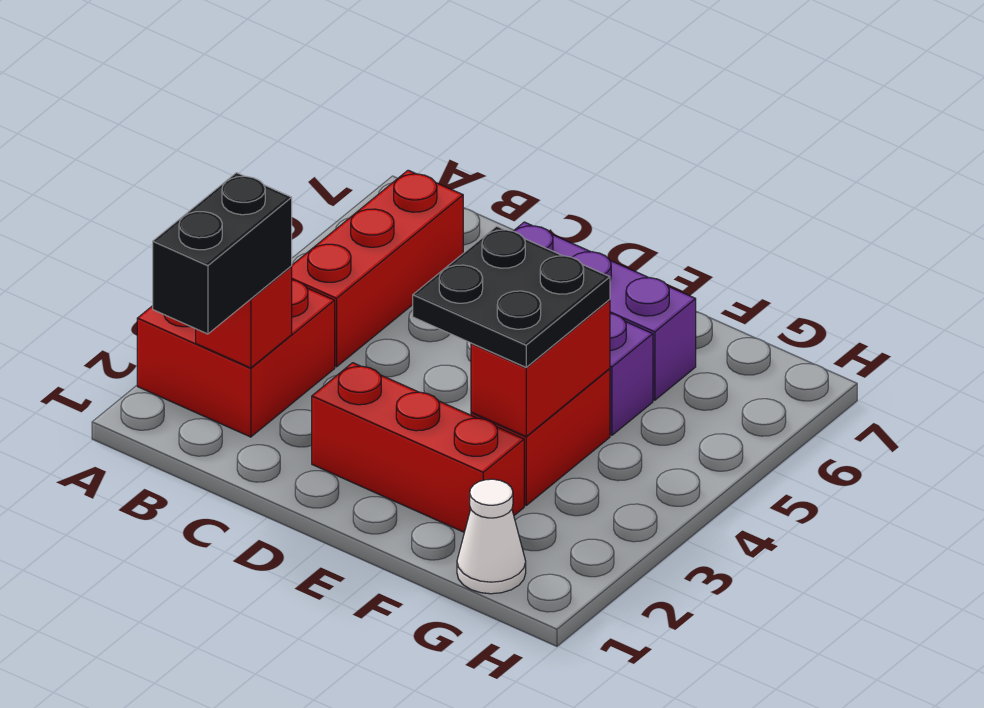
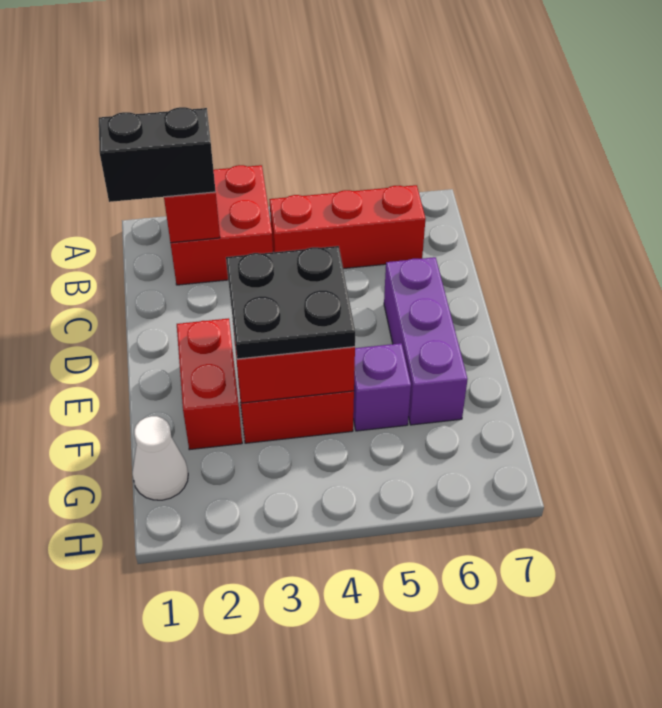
red brick D2:F2 level 1 -> red brick E2:F2 level 1

